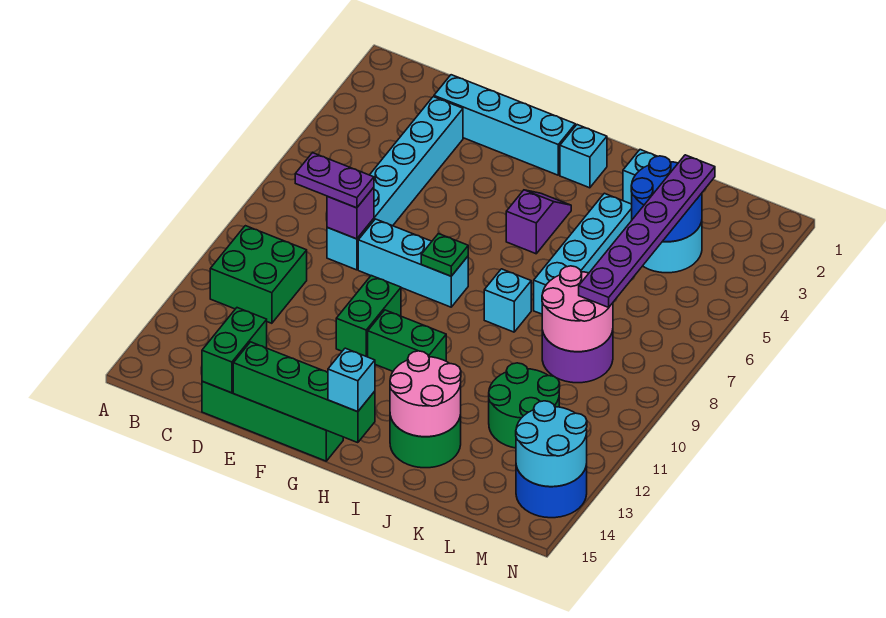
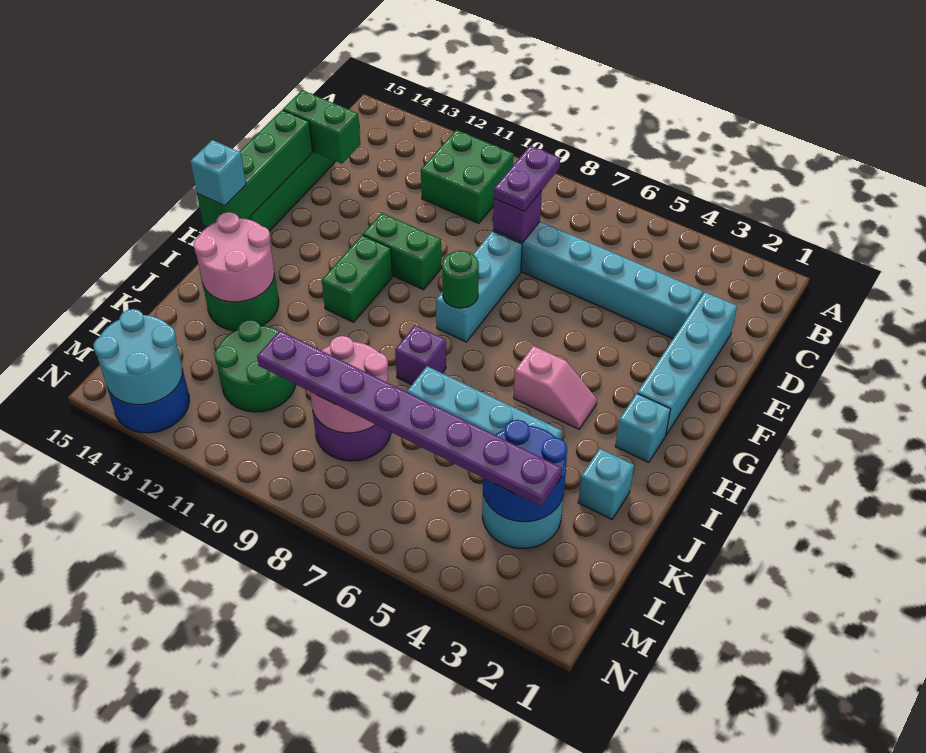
green plate G8 level 2 -> green round brick G8 level 2
purple slope H4:H5 level 1 top 5 -> pink slope H4:H5 level 1 top 5
cyan brick I8 level 1 -> purple brick I8 level 1
purple plate L3:L8 level 3 -> purple plate L3:L10 level 3

